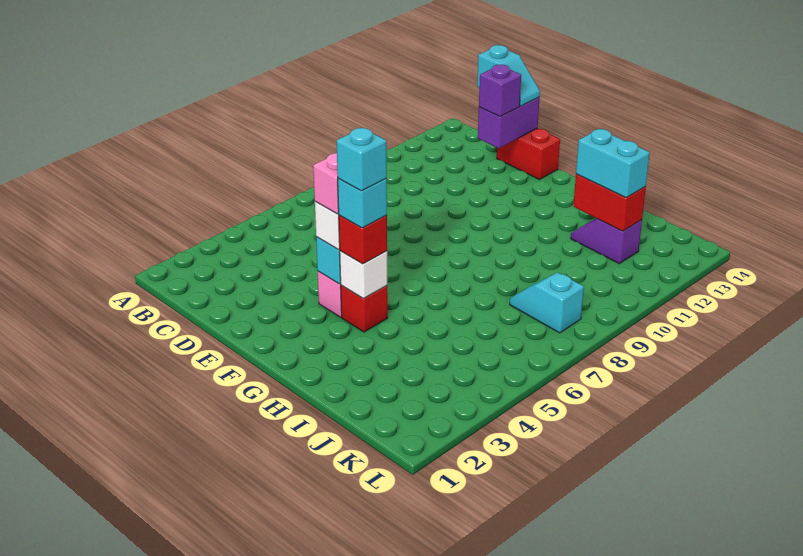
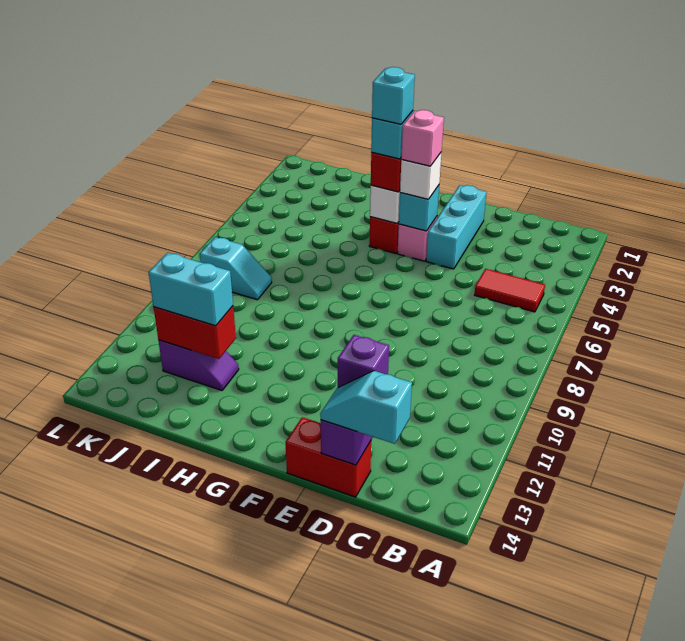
none -> red tile B5:C5 level 1
none -> cyan brick E2:E4 level 1

